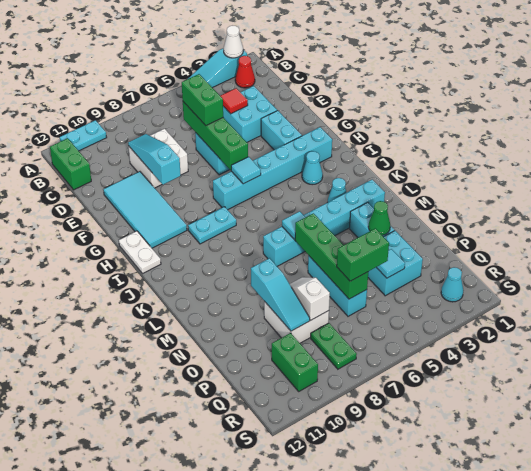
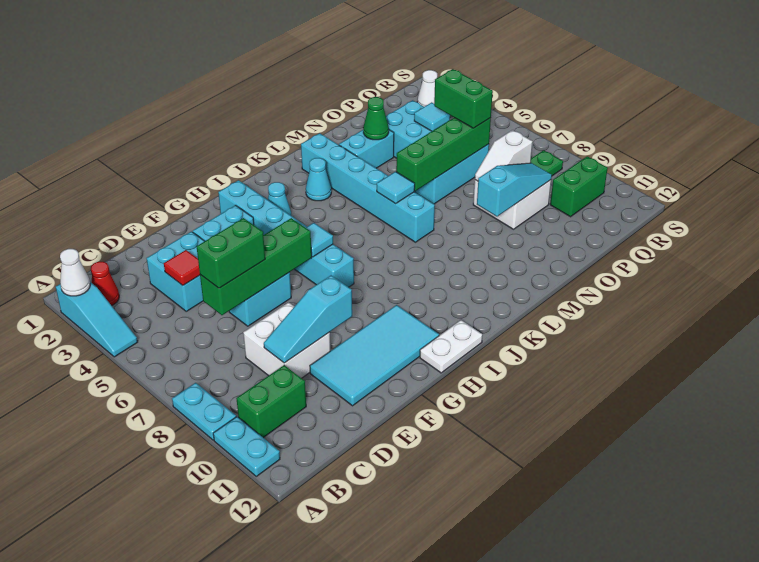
green brick B12:C12 level 1 -> green brick B10:C10 level 1
cyan plate I8:I9 level 1 -> cyan plate A8:A9 level 1
cyan cone R2 level 1 -> white cone R2 level 1

